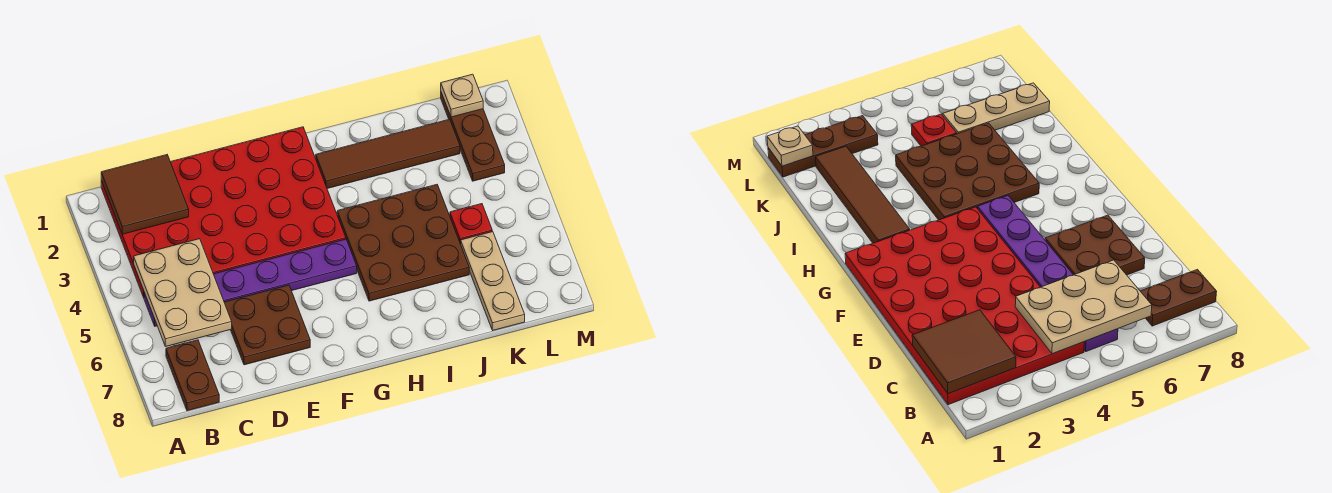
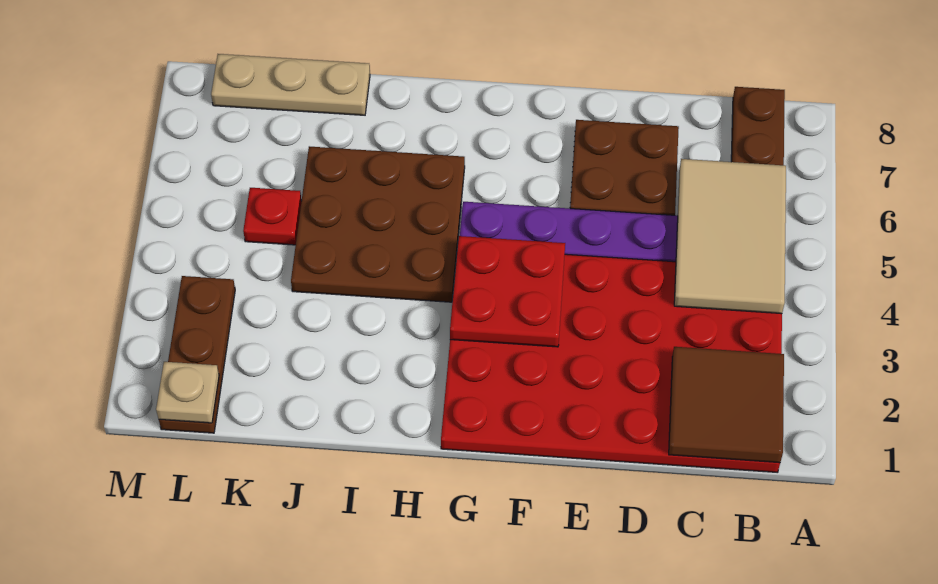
tan plate B4:C6 level 2 -> tan tile B4:C6 level 2
none -> red plate F3:G4 level 2
brown tile H2:K2 level 1 -> none
tan plate K6:K8 level 1 -> tan plate J8:L8 level 1

